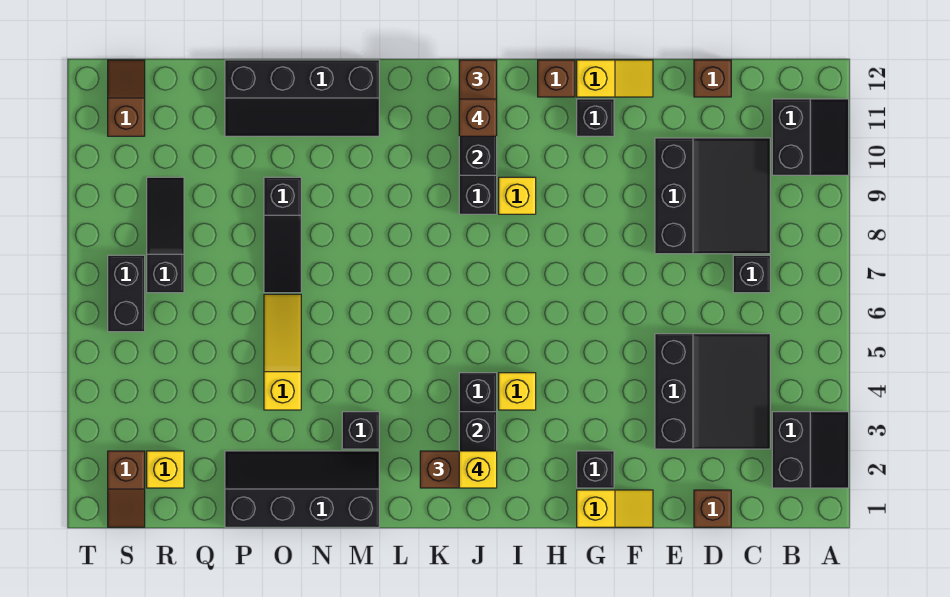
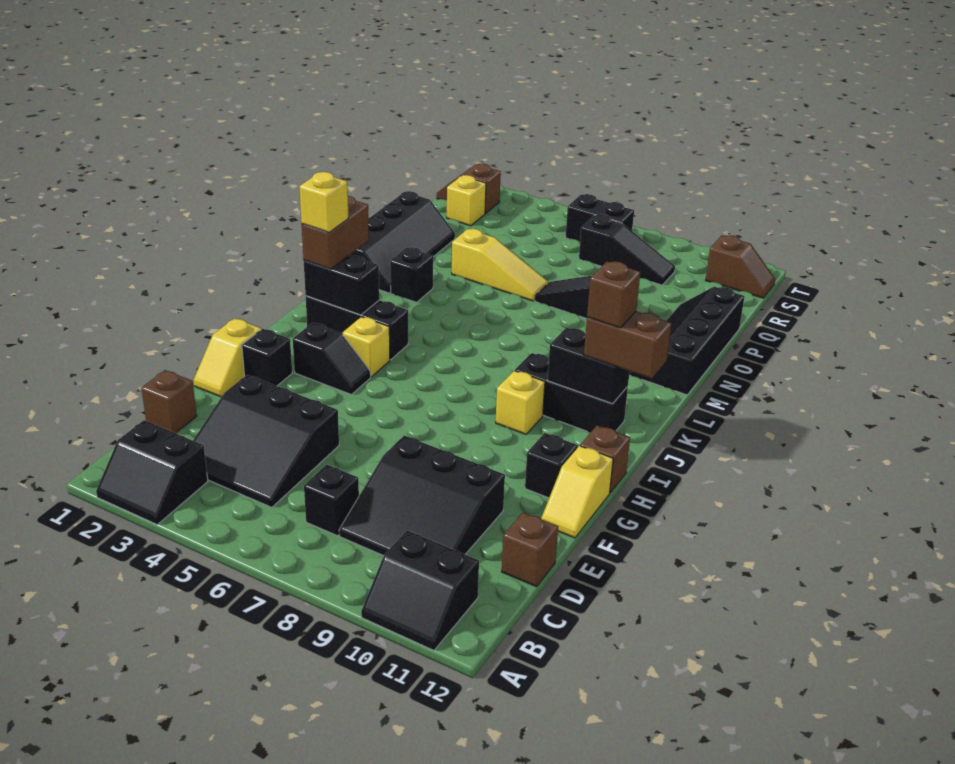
none -> black slope H3:H4 level 1 top 3

